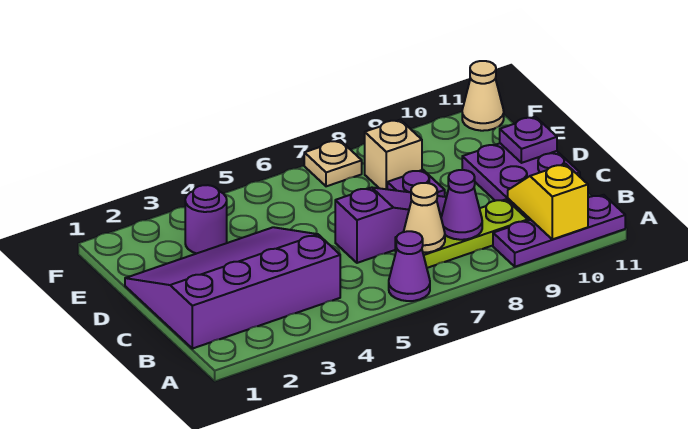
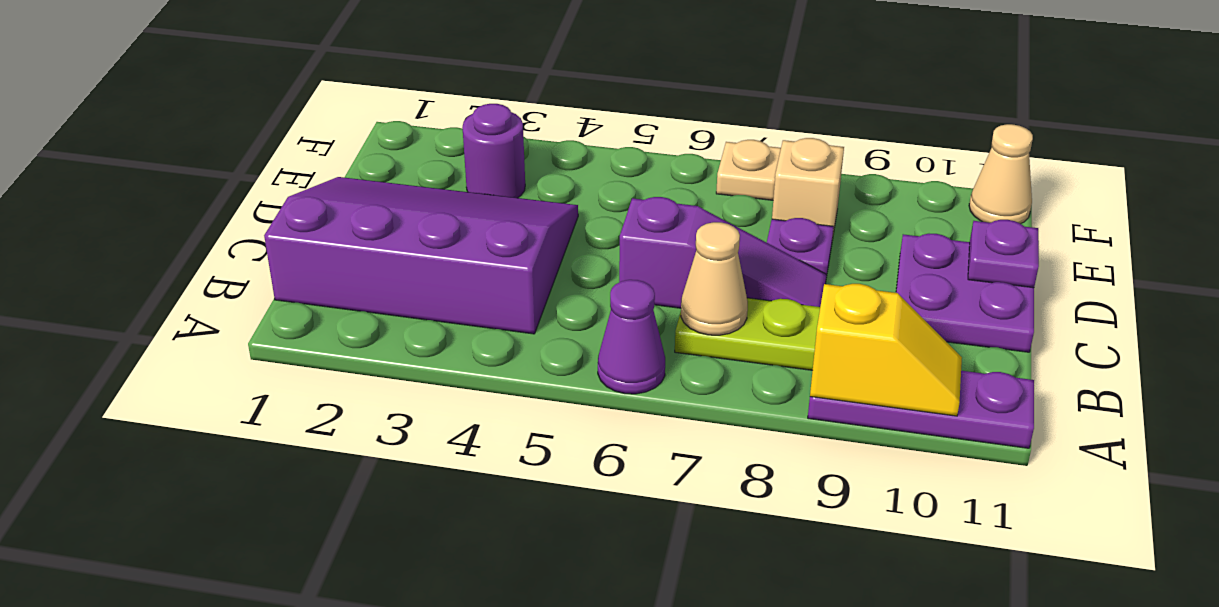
yellow slope A10:B10 level 2 top A -> yellow slope A9:A10 level 2 top 9
purple cone B8 level 2 -> none

